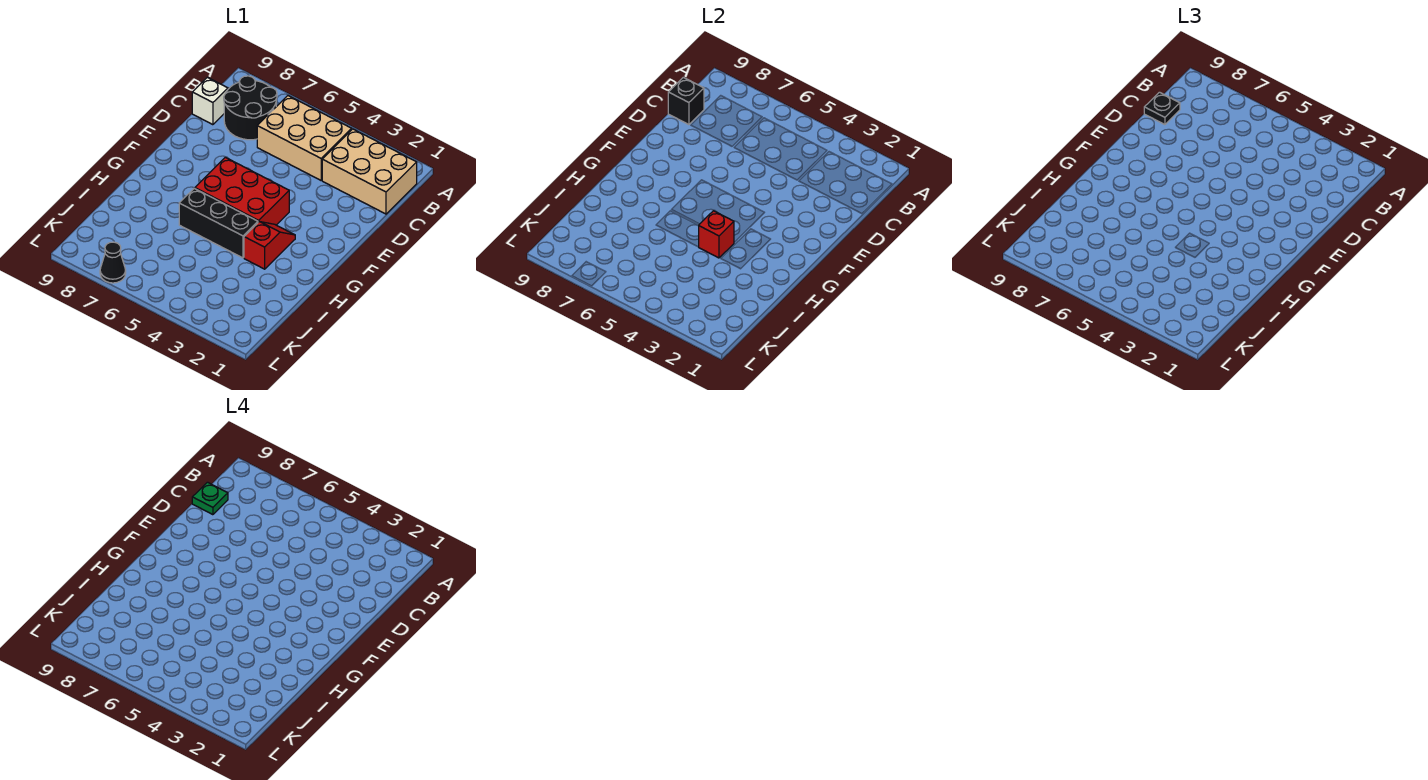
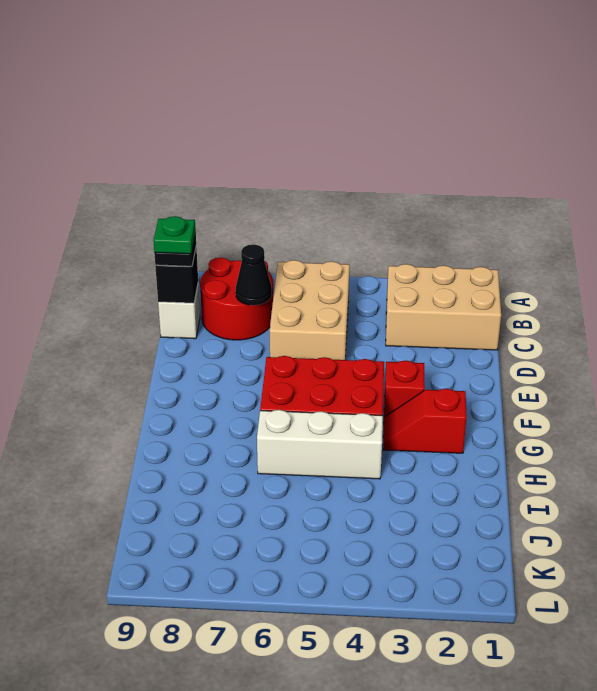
tan brick B4:C6 level 1 -> tan brick B5:D6 level 1
black round brick B7:C8 level 1 -> red round brick B7:C8 level 1
red slope G3:H3 level 1 top H -> red slope G2:G3 level 1 top 2
black brick H4:H6 level 1 -> white brick H4:H6 level 1
red brick H4 level 2 -> red brick F3 level 1
black cone L7 level 1 -> black cone C7 level 2

